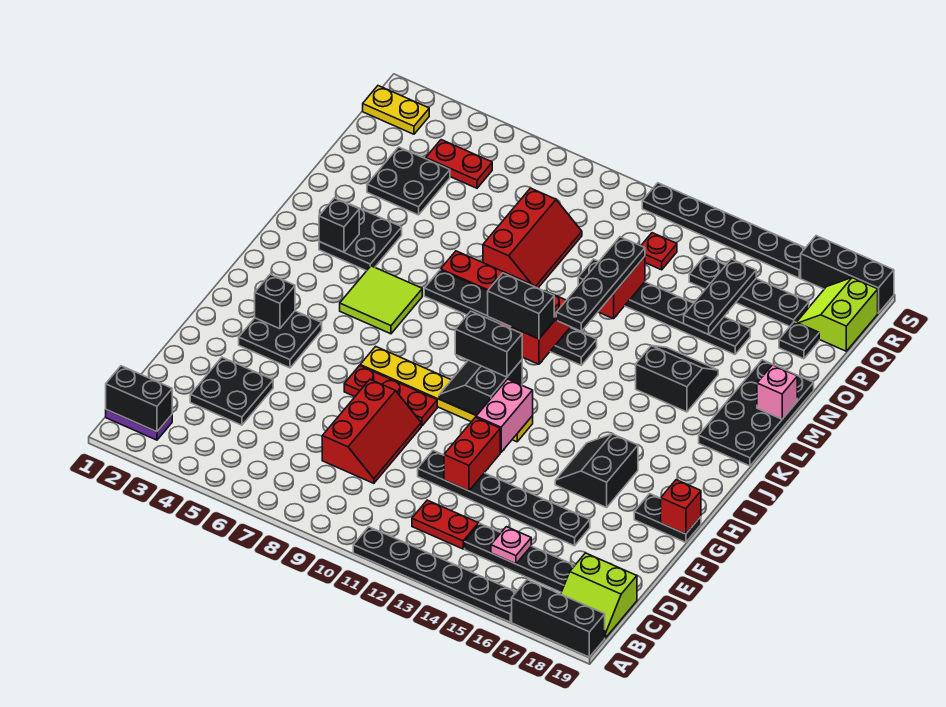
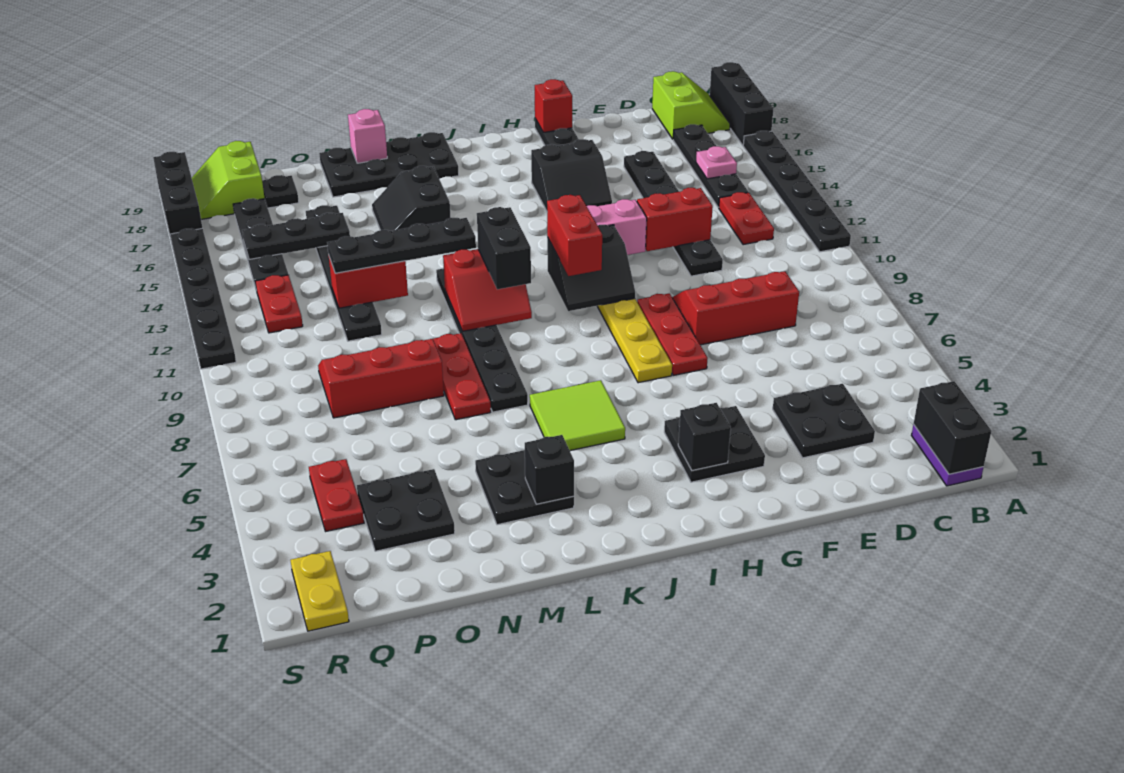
black brick I10:I11 level 3 -> red brick I10:I11 level 3
red plate Q12 level 1 -> red plate Q12:Q13 level 1
lime slope Q18:R19 level 1 top 19 -> lime slope Q18:R19 level 1 top Q

